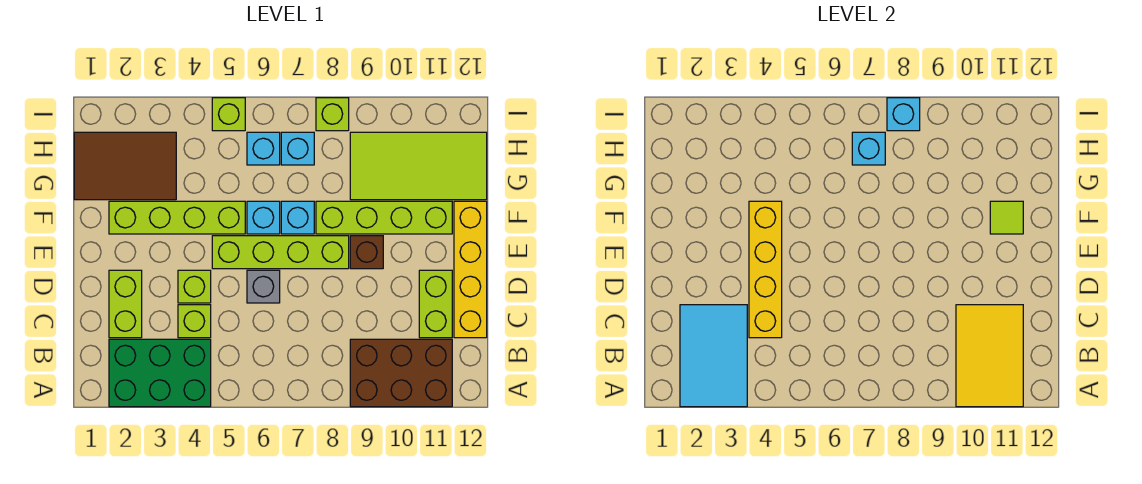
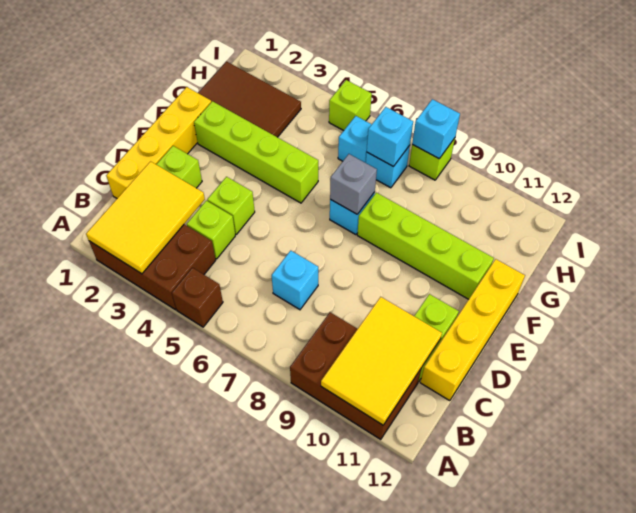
green brick A2:B4 level 1 -> brown brick A2:B4 level 1
cyan tile A2:C3 level 2 -> yellow tile A2:C3 level 2
yellow brick C4:F4 level 2 -> yellow brick C1:F1 level 1
grey brick D6 level 1 -> grey brick F7 level 2
lime brick E5:E8 level 1 -> none
brown brick E9 level 1 -> brown brick A5 level 1
cyan brick F6 level 1 -> cyan brick C7 level 1
lime tile F11 level 2 -> none
lime tile G9:H12 level 1 -> none

